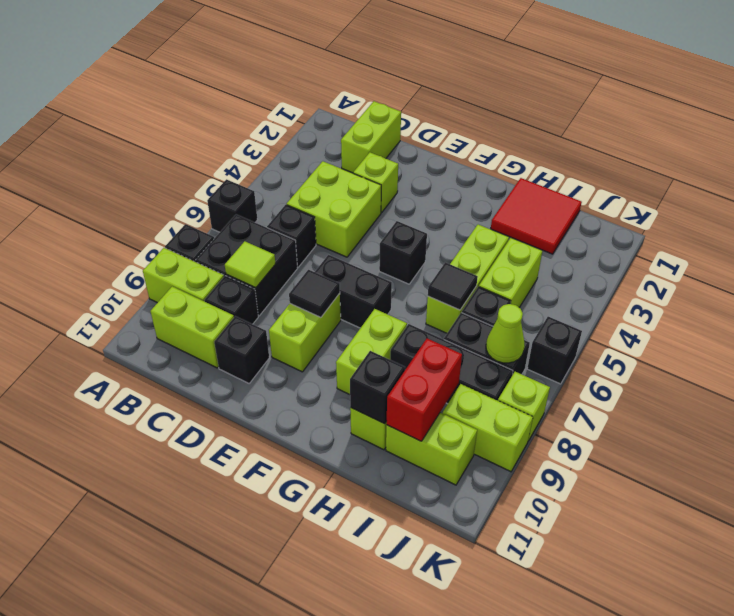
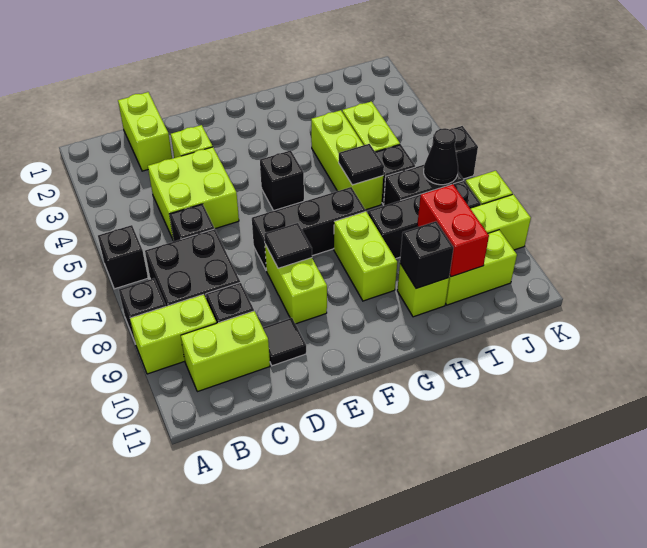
lime tile C8 level 2 -> none
black brick D10 level 1 -> black tile D10 level 1
black brick E7:F7 level 1 -> black brick E7:G7 level 1
red tile H1:I2 level 1 -> none
lime cone J7 level 2 -> black cone J7 level 2

